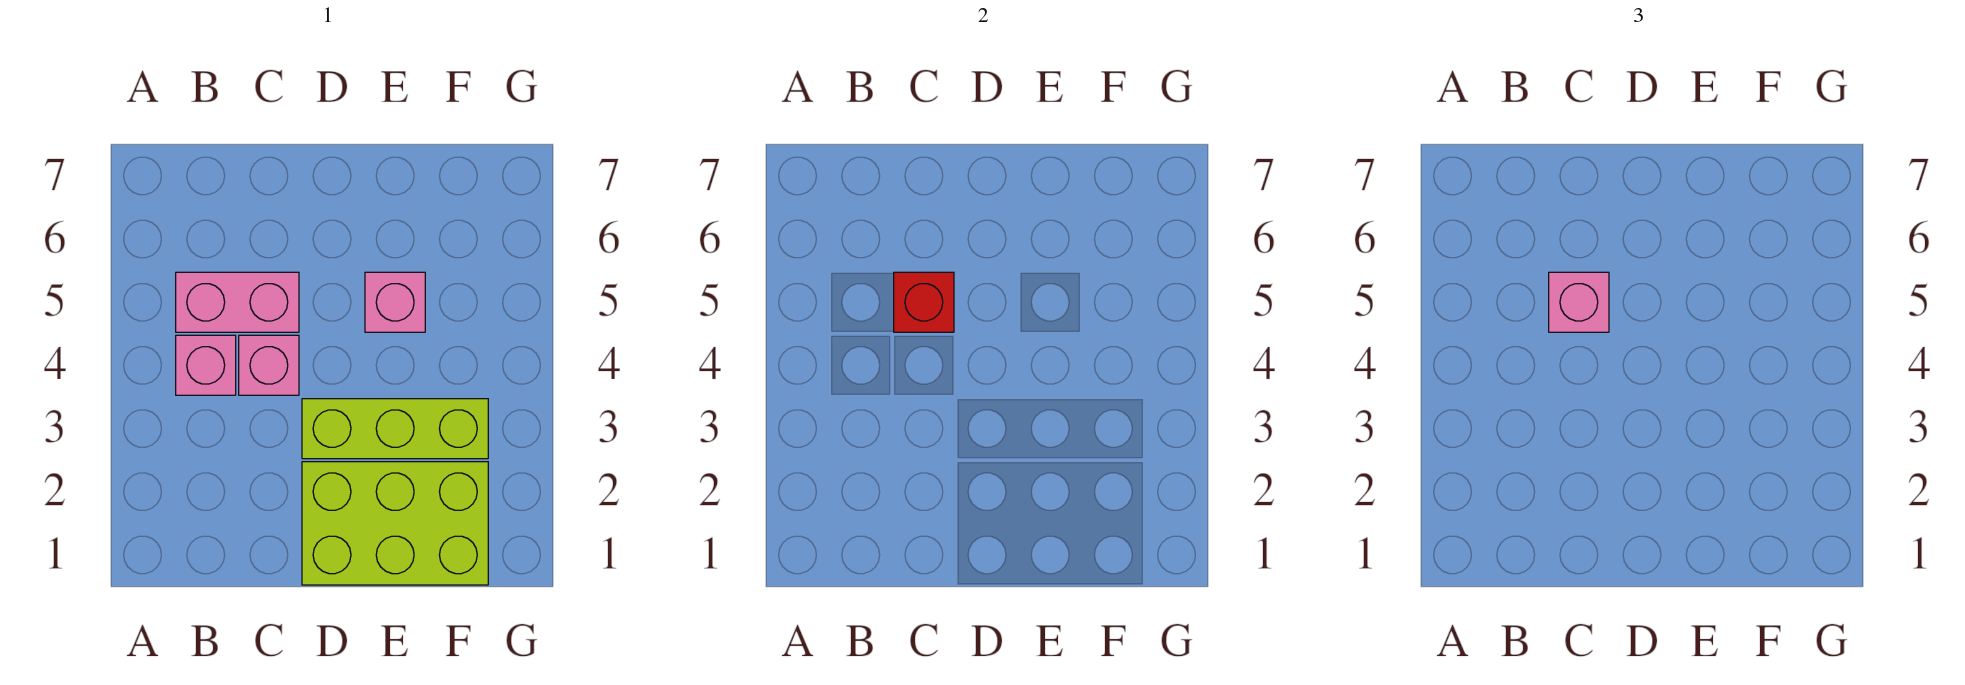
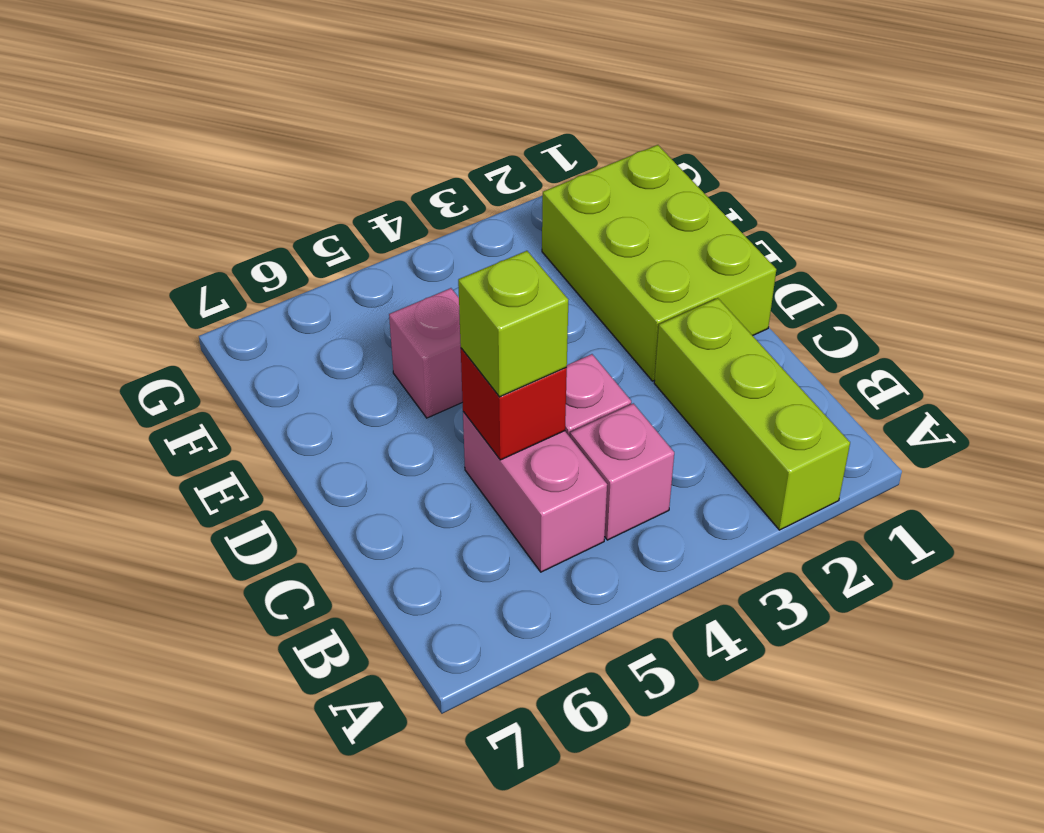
pink brick C5 level 3 -> lime brick C5 level 3
lime brick D3:F3 level 1 -> lime brick A2:C2 level 1

